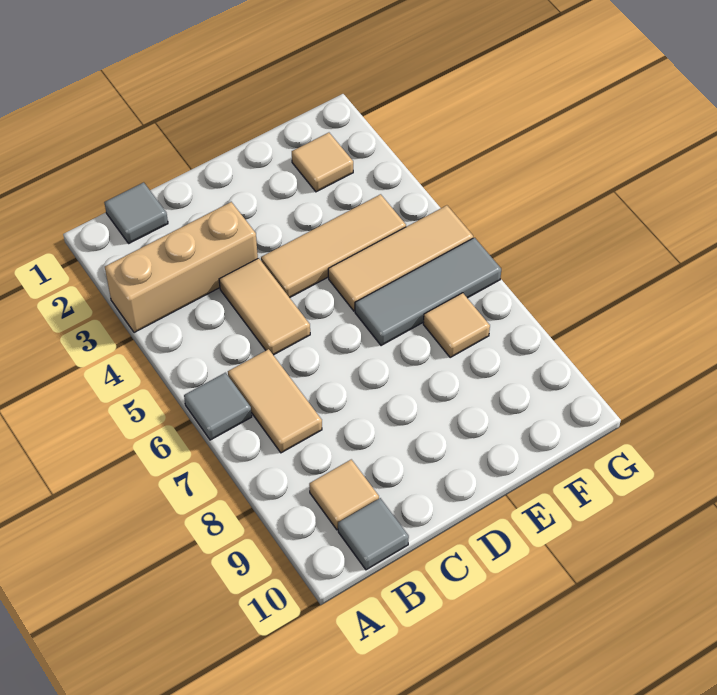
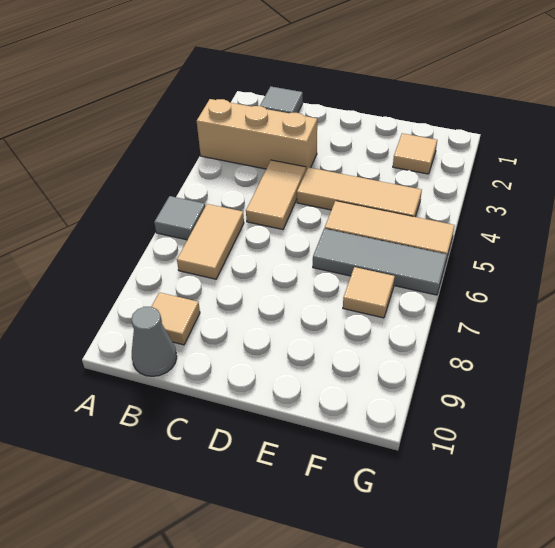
grey tile B10 level 1 -> grey cone B10 level 1

